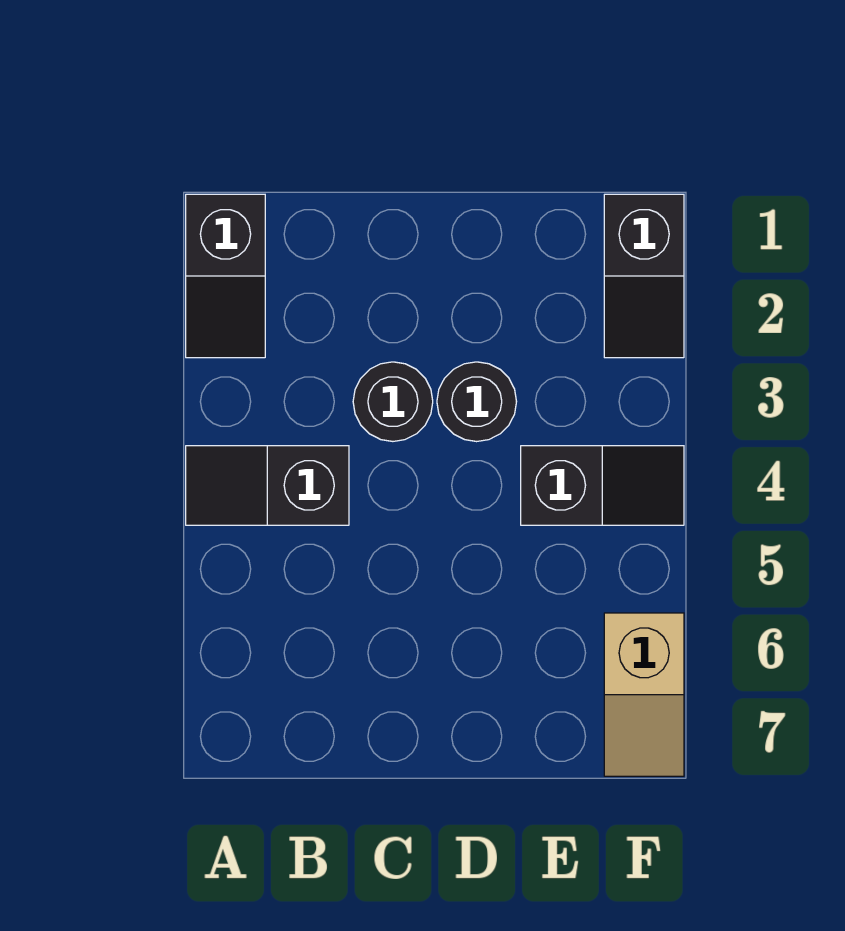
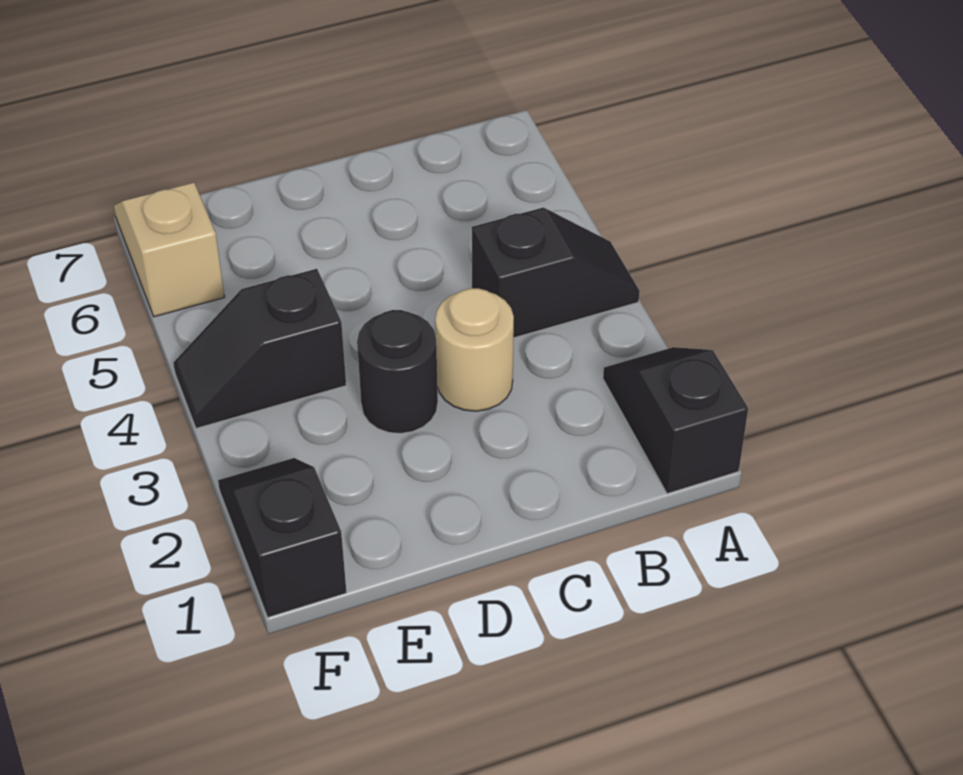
black round brick C3 level 1 -> tan round brick C3 level 1

